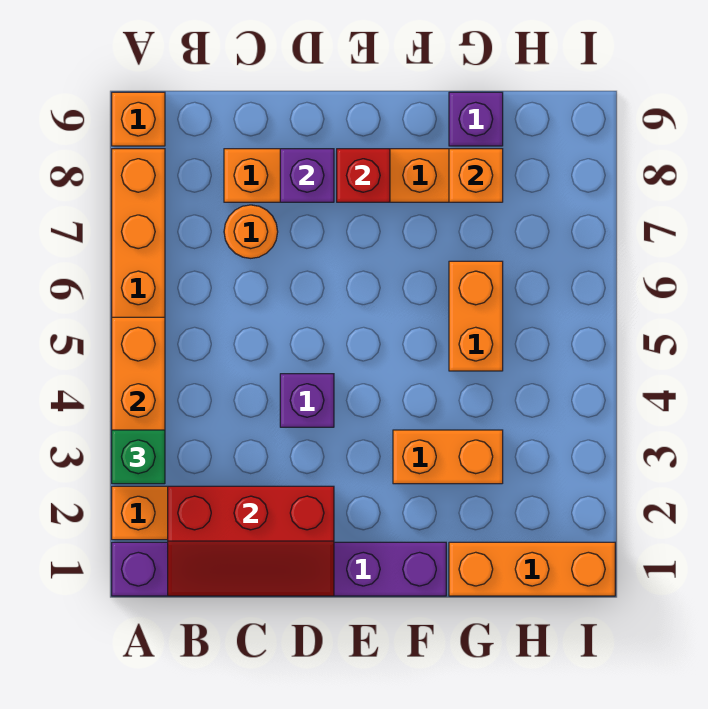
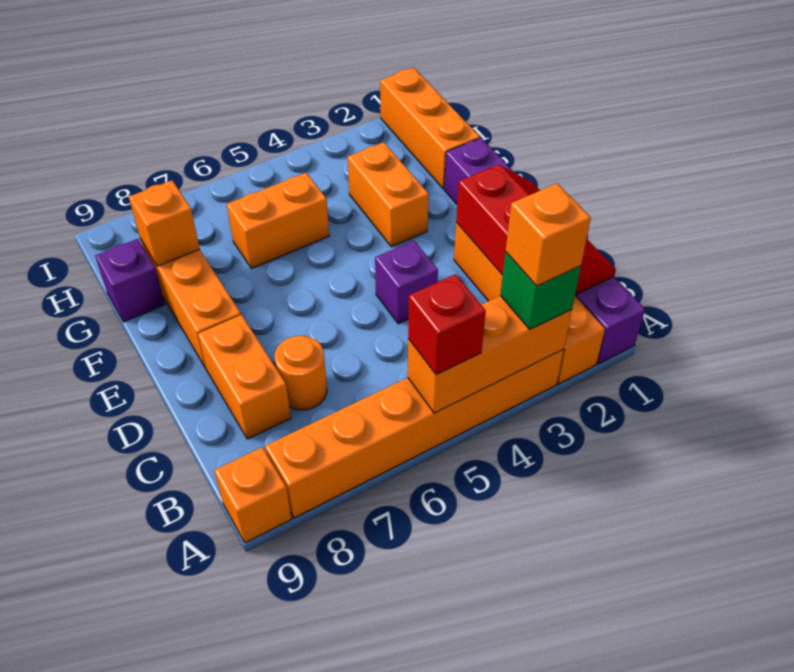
none -> orange brick A3 level 4
purple brick D8 level 2 -> none
red brick E8 level 2 -> red brick A5 level 3

